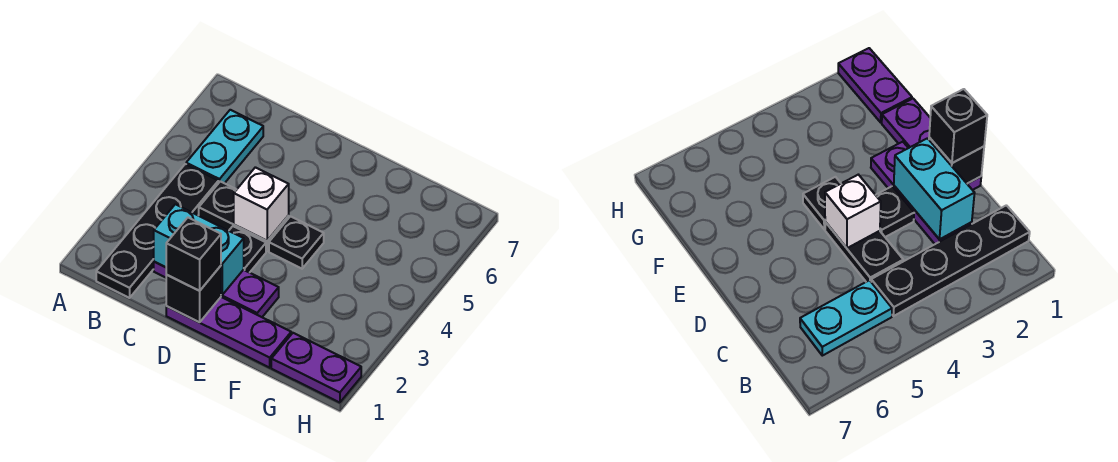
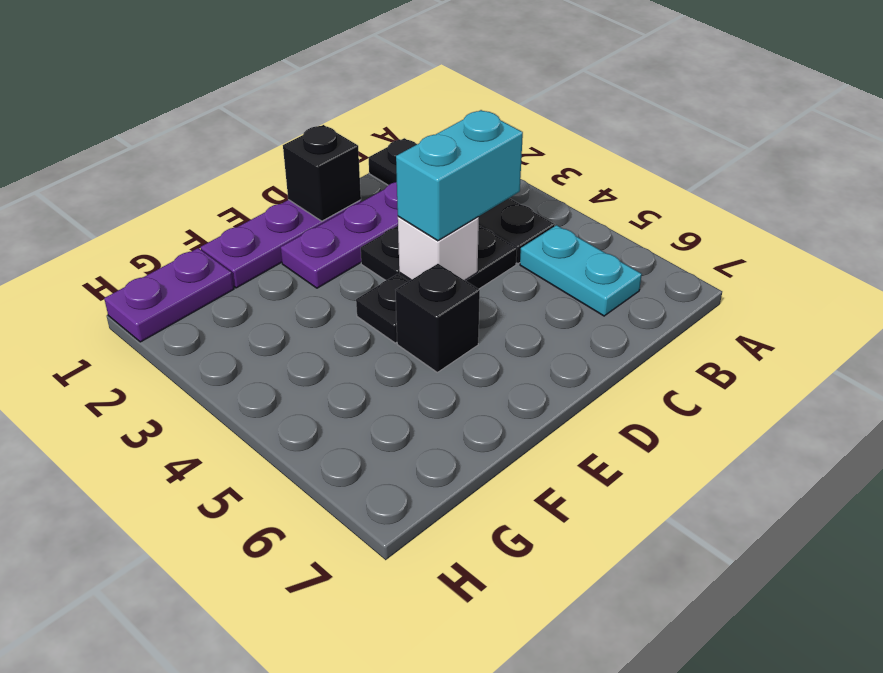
cyan brick C2:D2 level 2 -> cyan brick C4:D4 level 3
black brick D1 level 3 -> black brick E5 level 1

